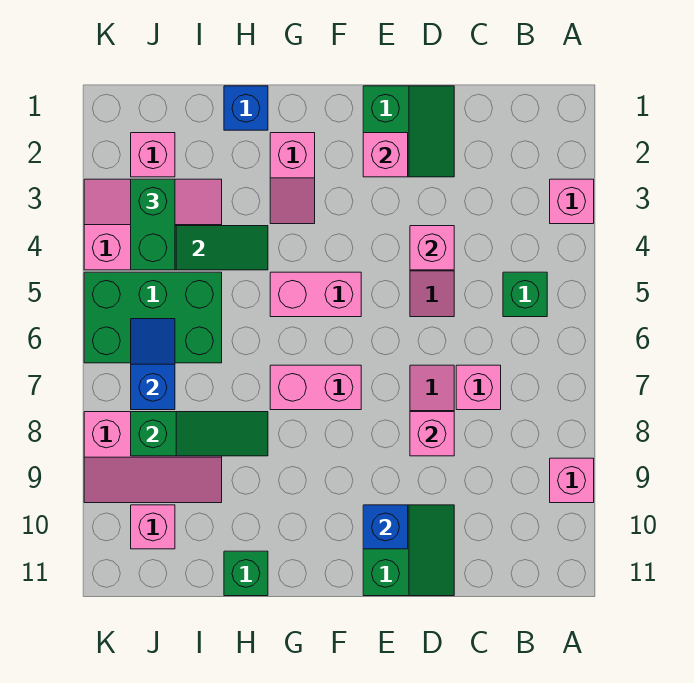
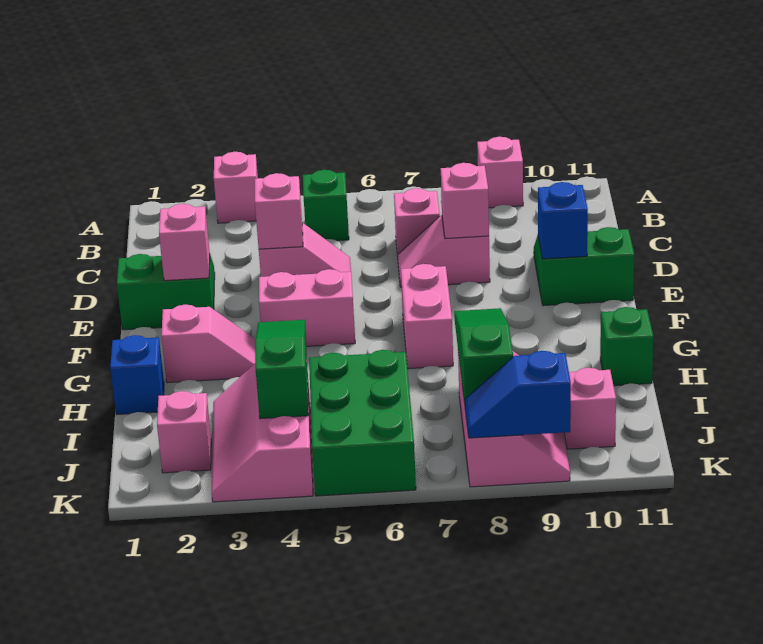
pink brick F5:G5 level 1 -> pink brick F4:F5 level 1
green brick J3:J4 level 3 -> none
blue slope J6:J7 level 2 top 7 -> blue slope K8:K9 level 2 top 9

